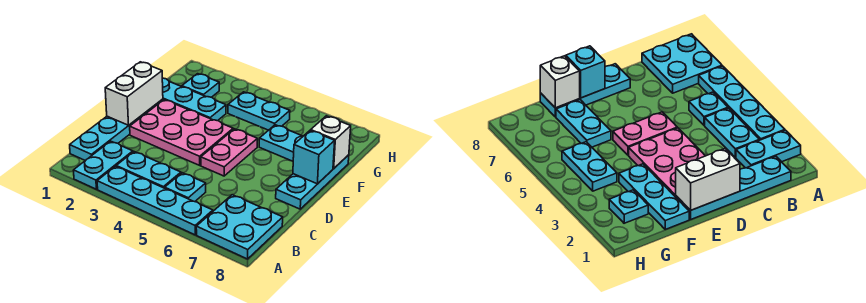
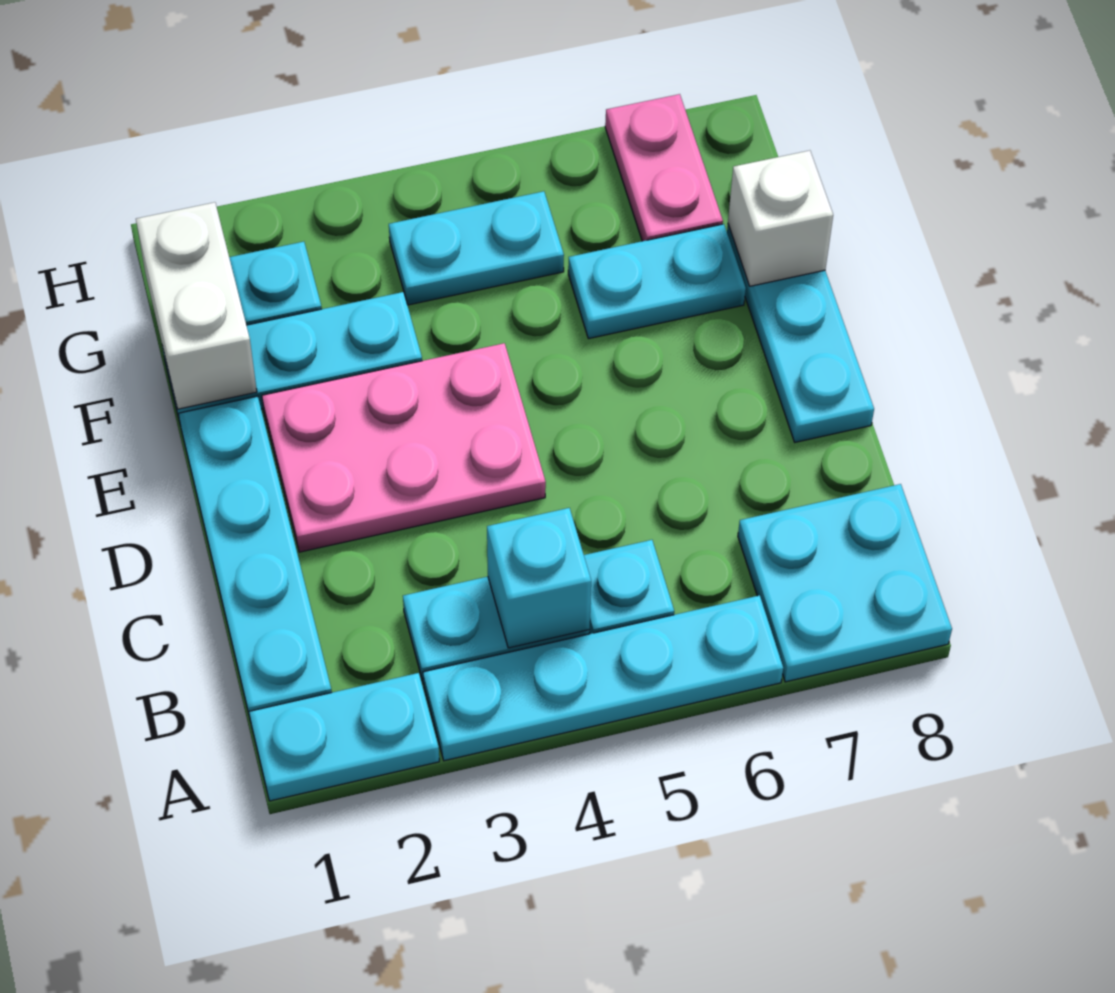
cyan plate A2:B2 level 1 -> cyan plate A1:A2 level 1
white brick D1:E1 level 2 -> white brick F1:G1 level 2
pink plate D5:E5 level 1 -> pink plate G7:H7 level 1
cyan brick E8 level 2 -> cyan brick B4 level 2

